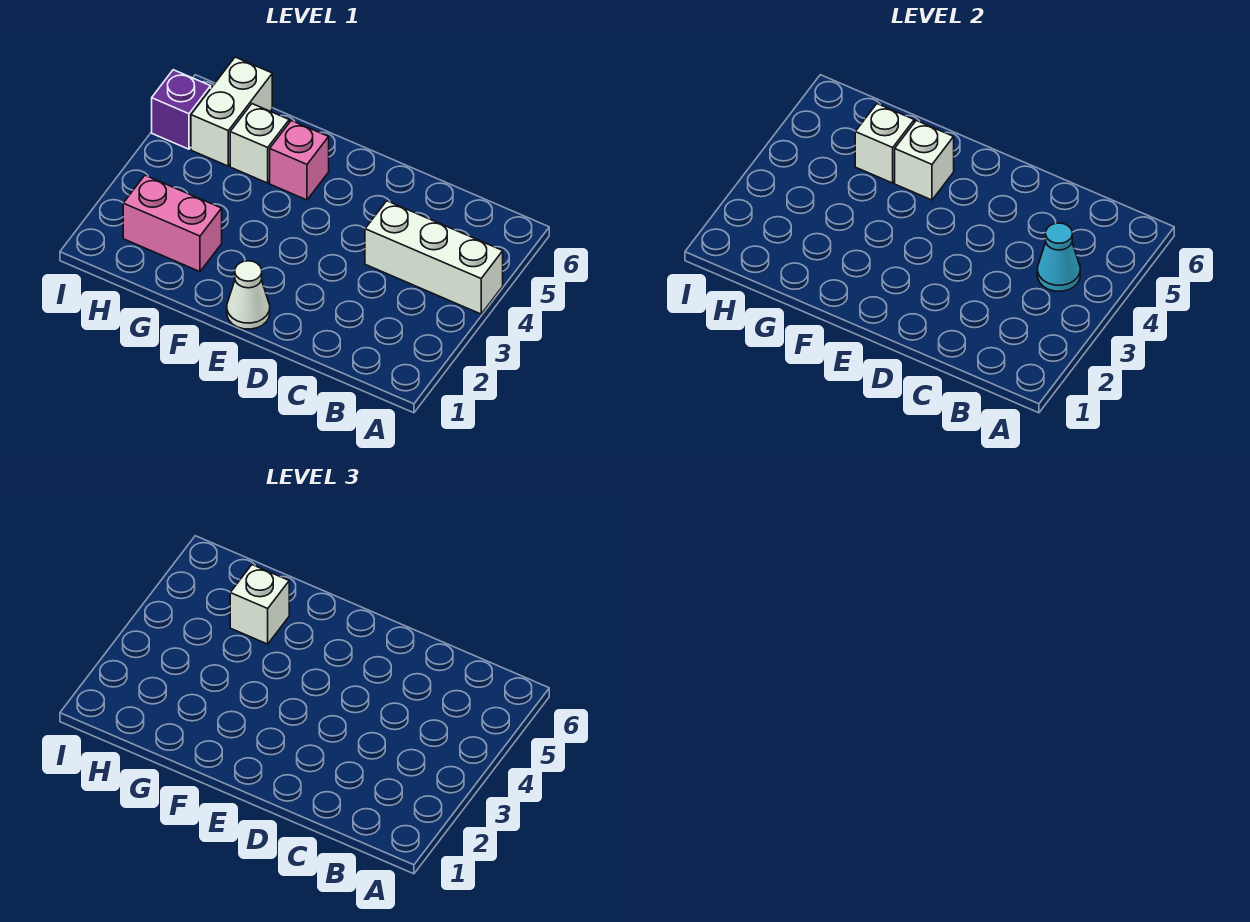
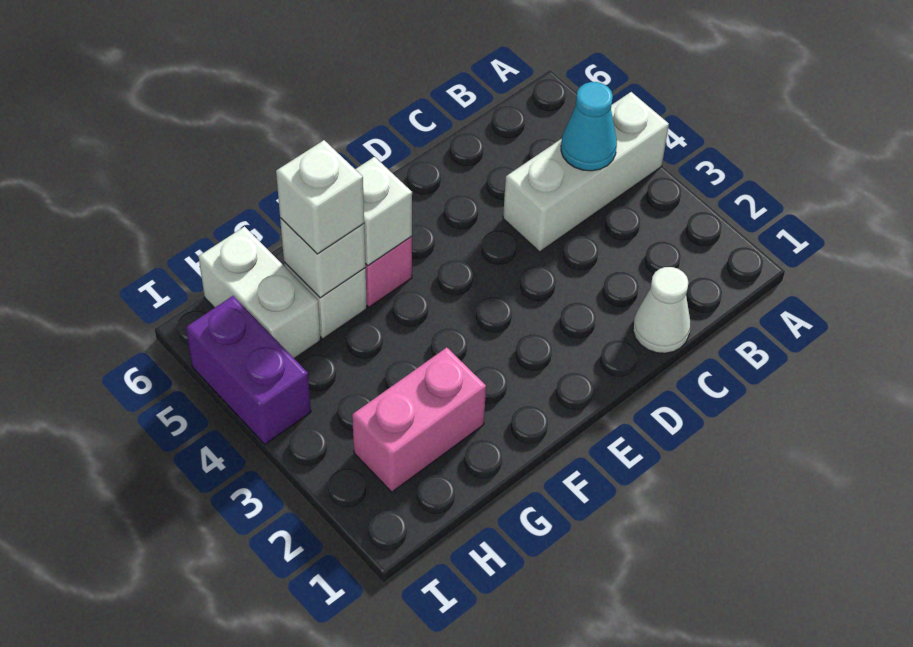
white cone E1 level 1 -> white cone C1 level 1
purple brick I5 level 1 -> purple brick I4:I5 level 1

